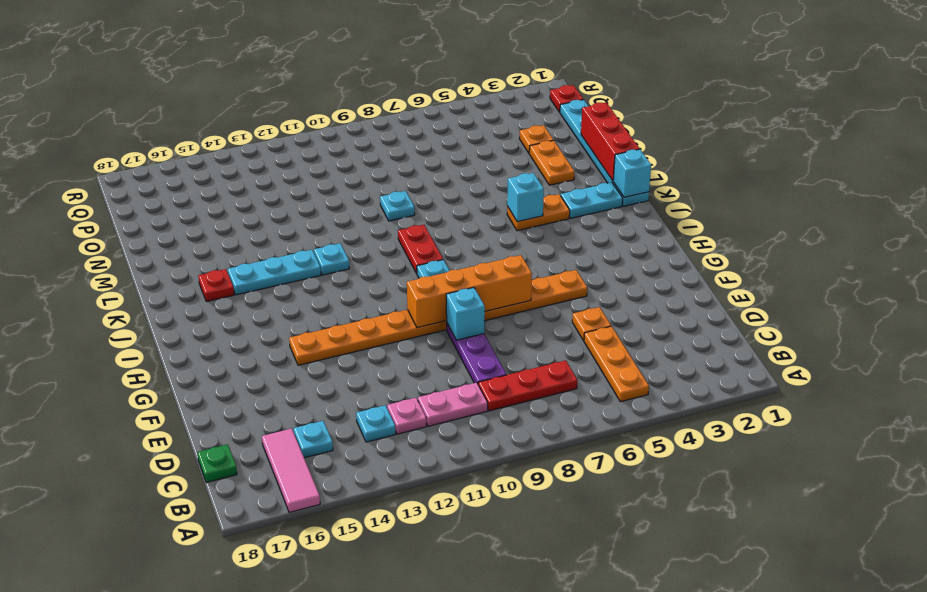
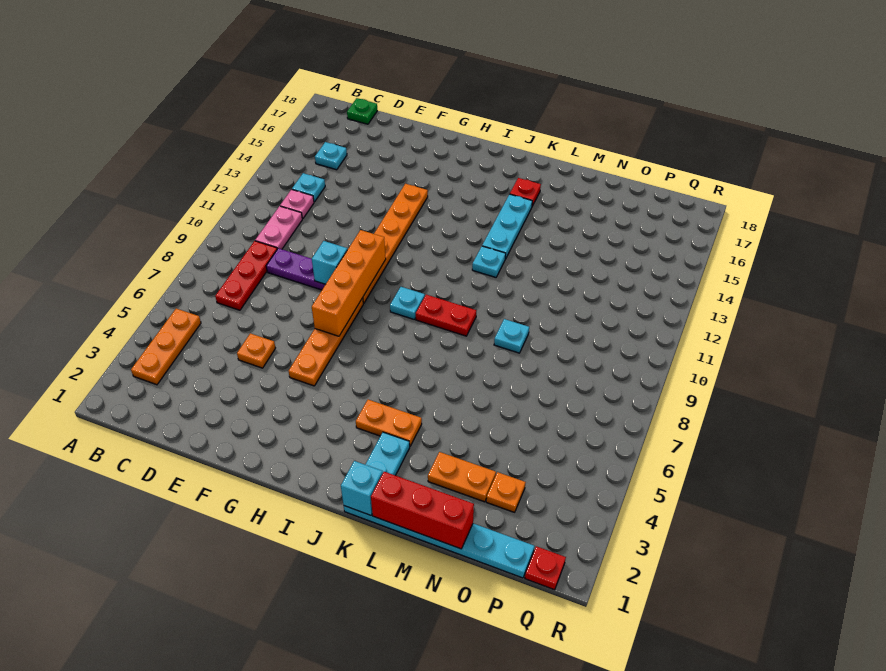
pink tile A16:C16 level 1 -> none
orange plate B5:D5 level 1 -> orange plate B3:B5 level 1
orange plate K4:K5 level 1 -> orange plate J4:K4 level 1
cyan brick K5 level 2 -> none

